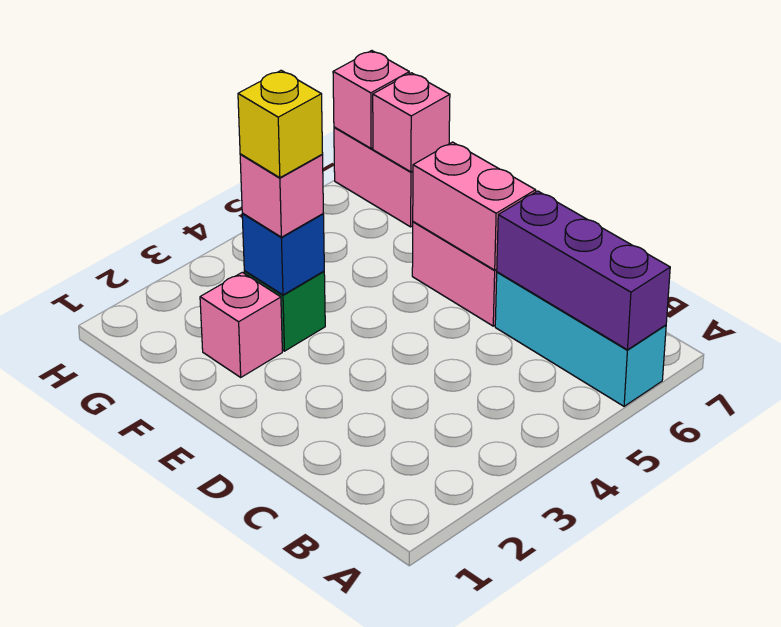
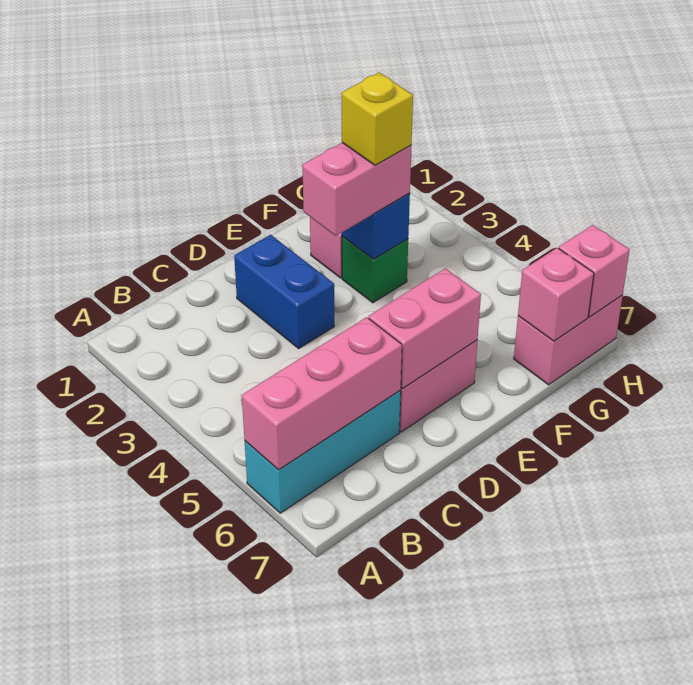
purple brick A6:C6 level 2 -> pink brick A6:C6 level 2
none -> blue brick D2:D3 level 1
pink brick F3 level 3 -> pink brick E3:F3 level 3

